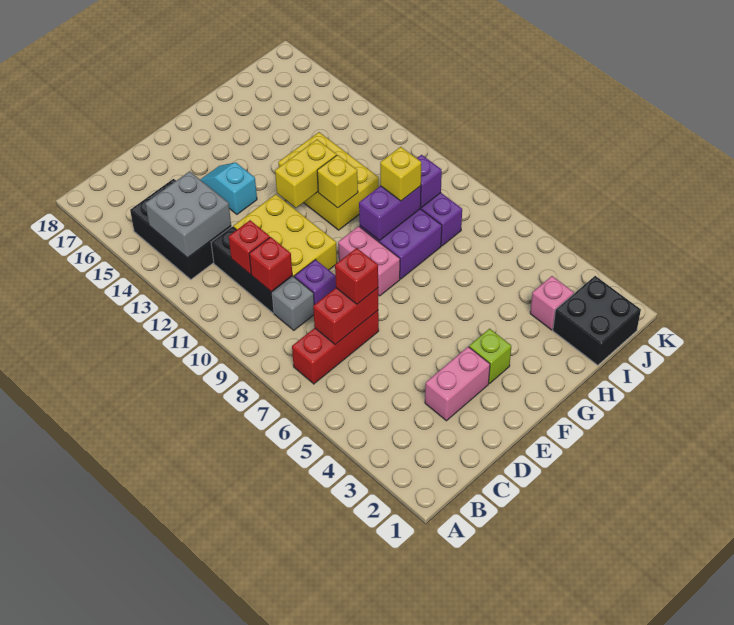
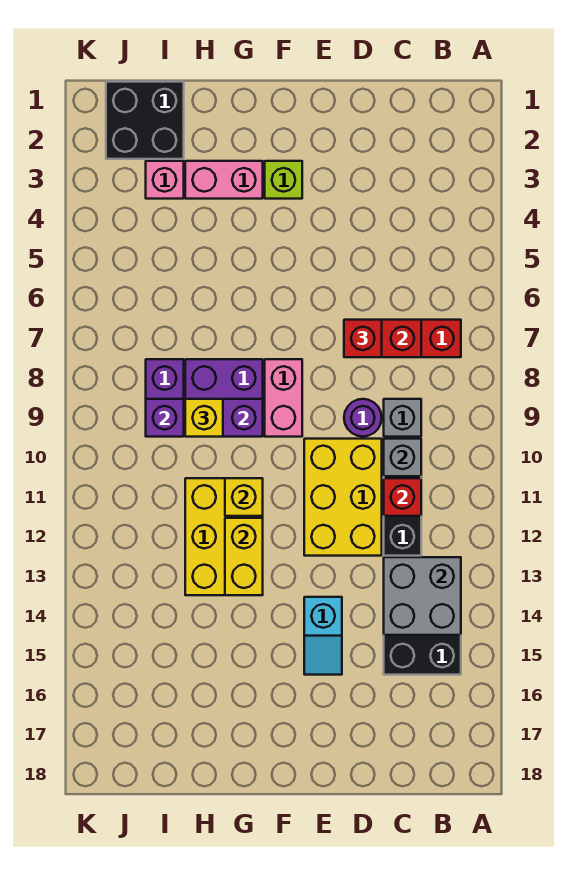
red brick C10 level 2 -> grey brick C10 level 2
pink brick D3:E3 level 1 -> pink brick G3:H3 level 1
purple brick D9 level 1 -> purple round brick D9 level 1
yellow brick F12:G12 level 2 -> yellow brick G12:G13 level 2

